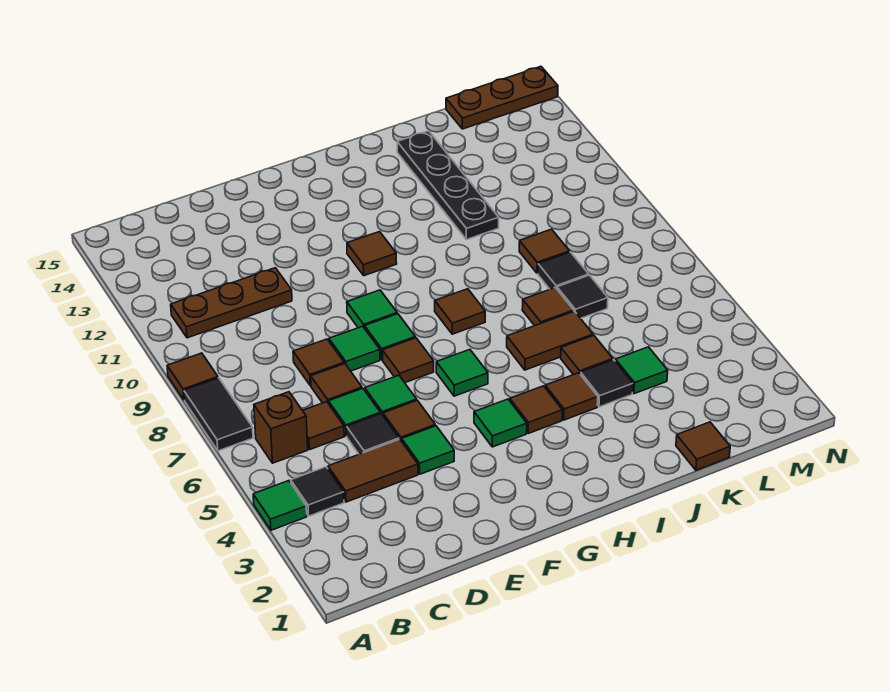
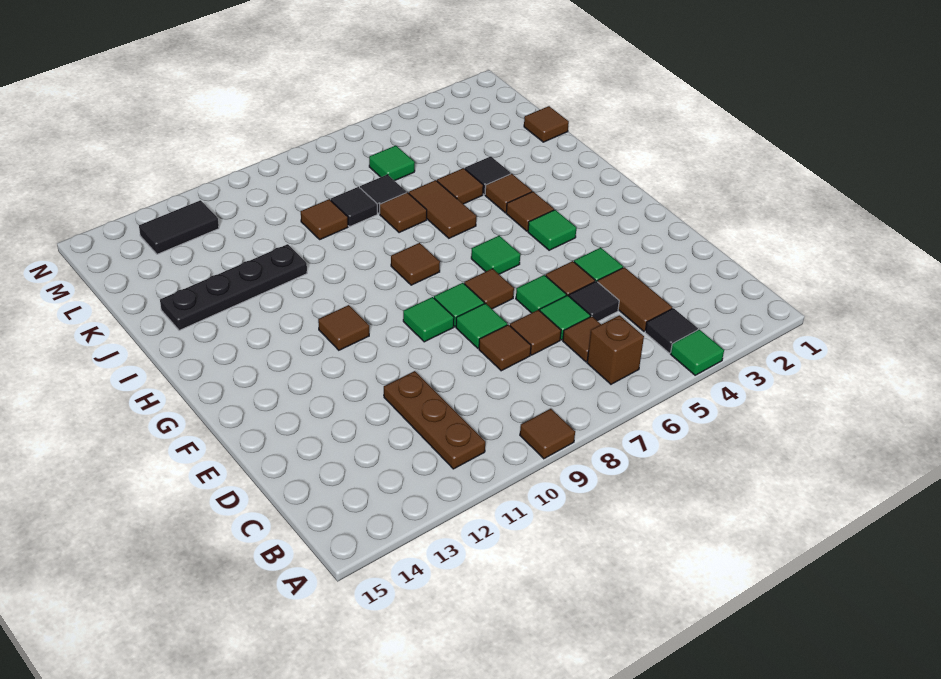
black tile A7:A8 level 1 -> black tile M12:M13 level 1
green tile K4 level 1 -> green tile L6 level 1
brown plate L15:N15 level 1 -> none

